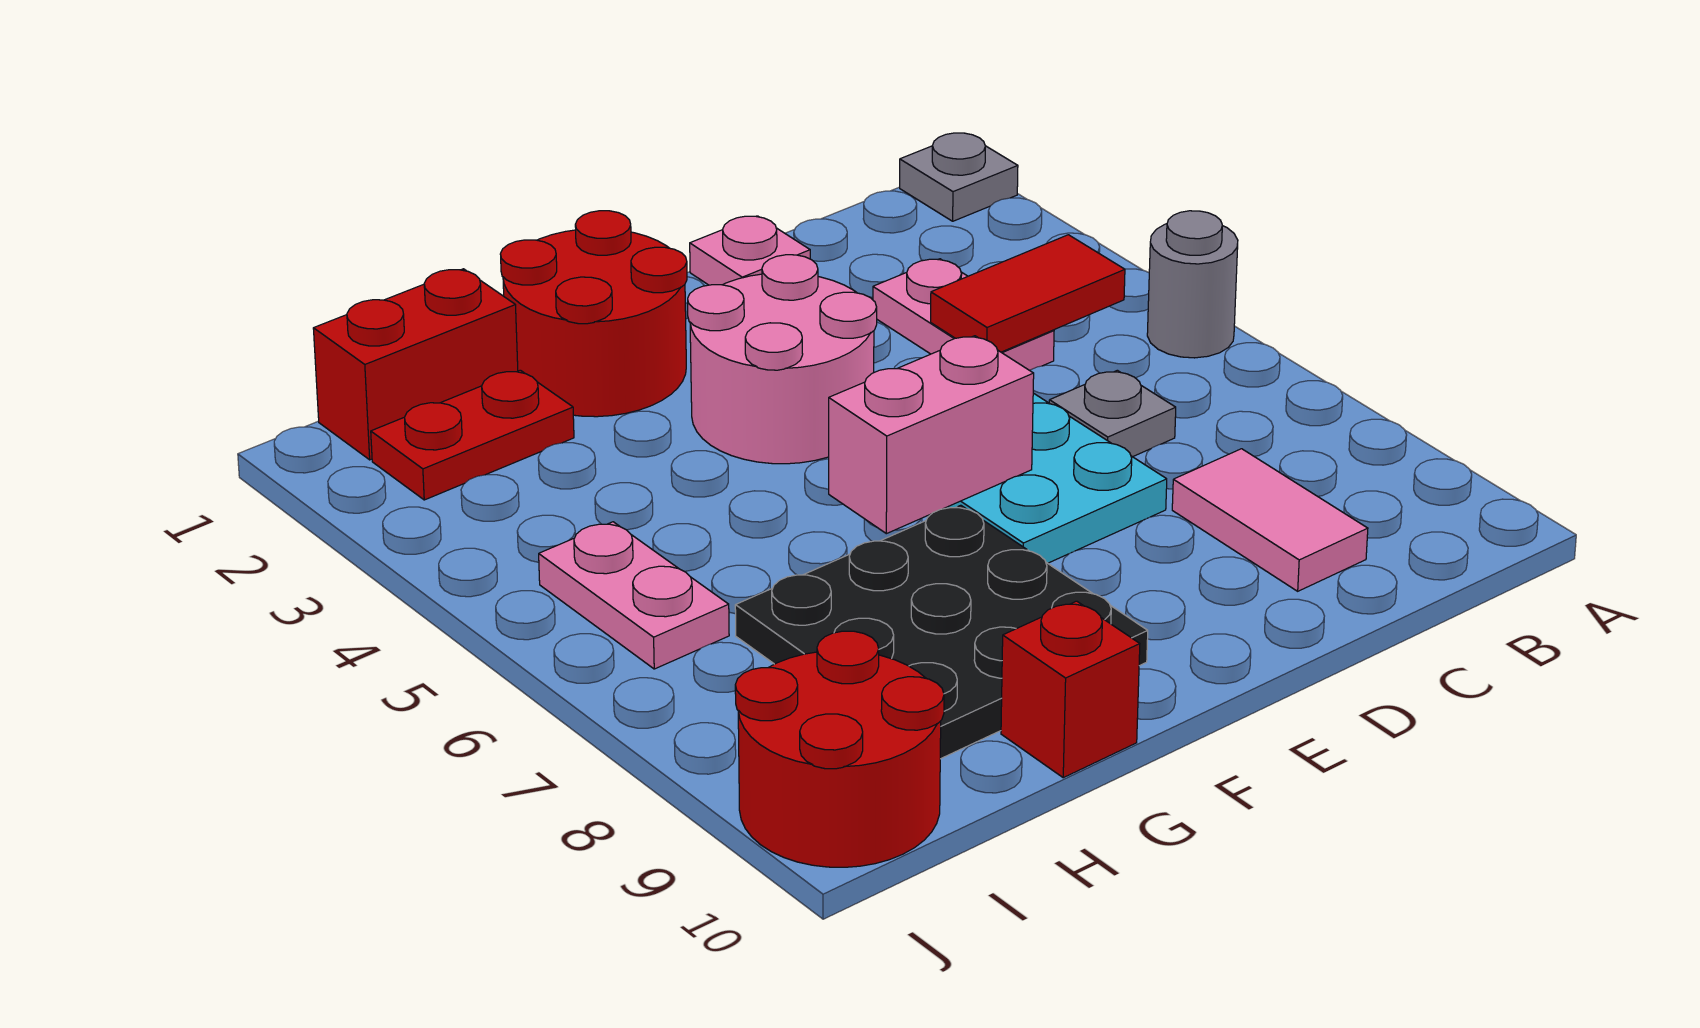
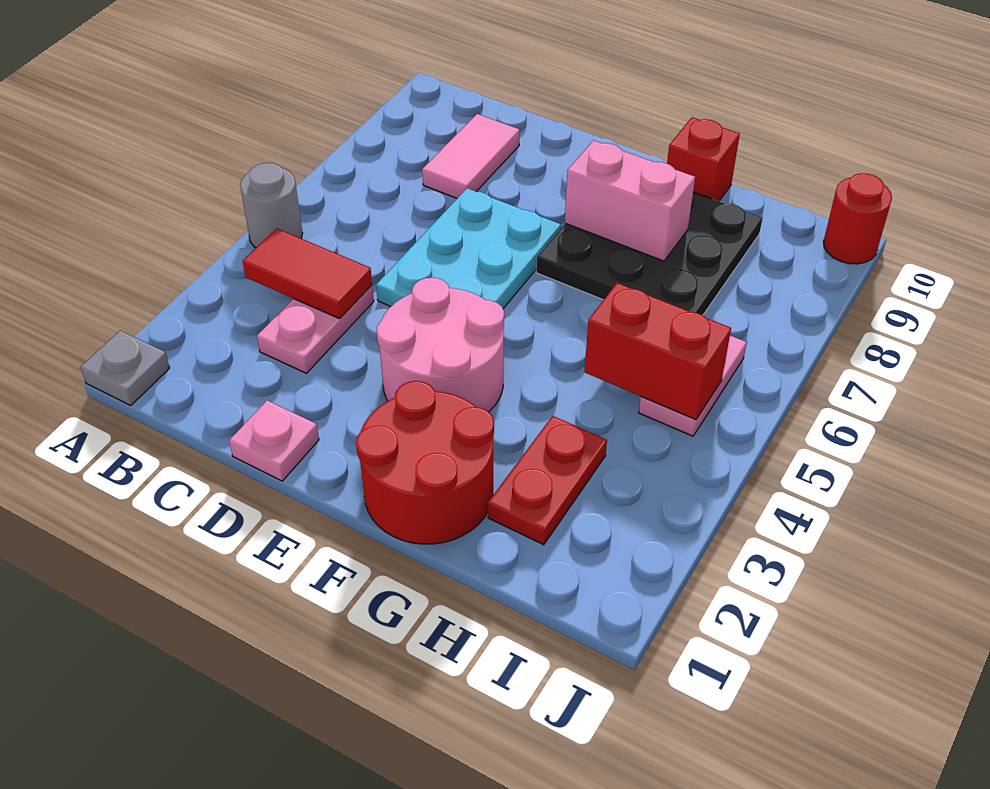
grey plate C6 level 1 -> none
pink brick E6:F6 level 2 -> pink brick F8:G8 level 2
red brick H1:I1 level 1 -> red brick H5:I5 level 2
red plate H2:I2 level 1 -> red plate H2:H3 level 1
red round brick I9:J10 level 1 -> red round brick J10 level 1

